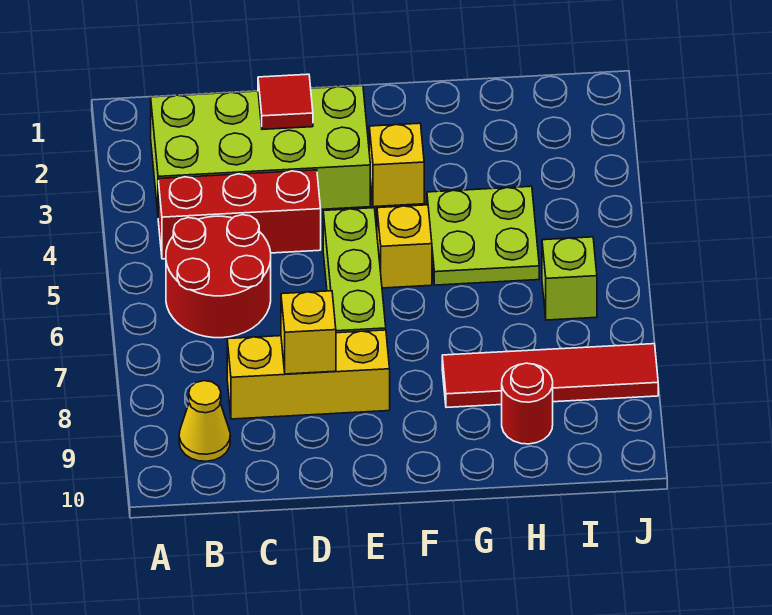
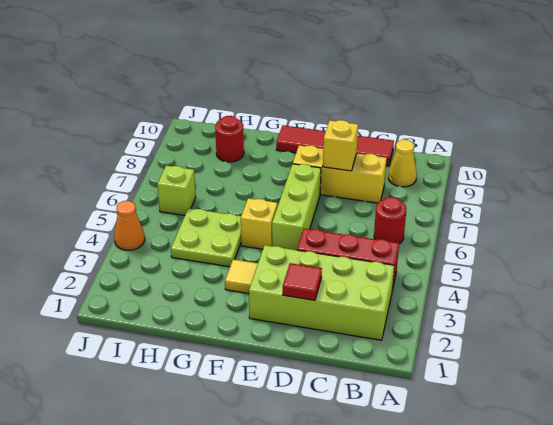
red round brick B5:C6 level 1 -> red round brick B6 level 1
yellow brick F3 level 1 -> yellow tile F3 level 1
red tile G8:J8 level 1 -> red tile C10:F10 level 1
none -> orange cone J4 level 1

